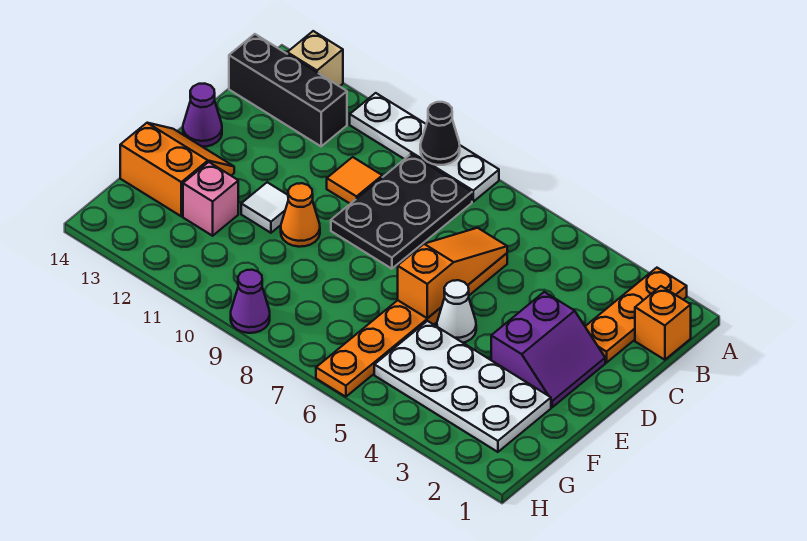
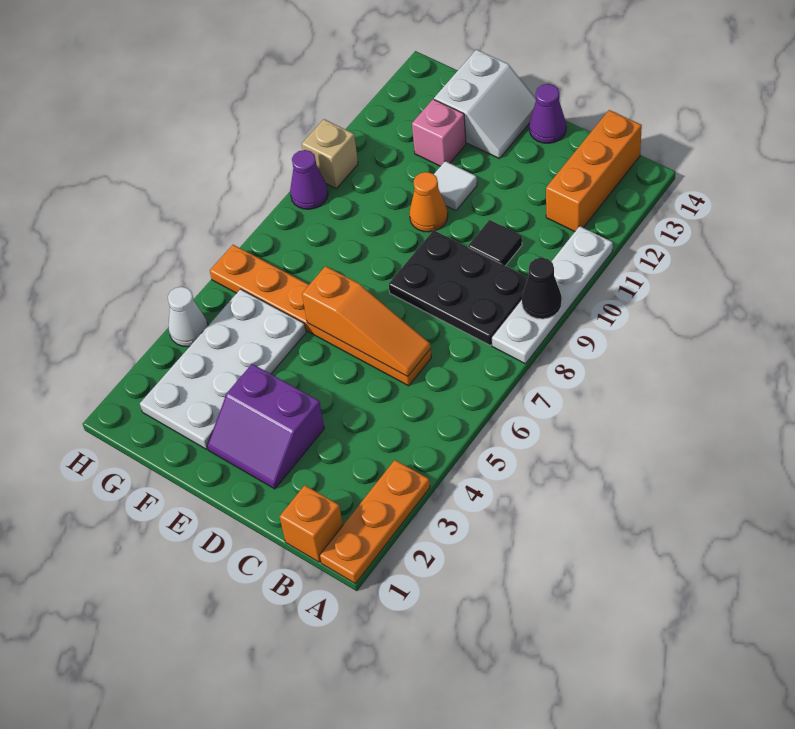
orange plate A2:C2 level 1 -> orange plate A1:A3 level 1
tan brick A13 level 1 -> tan brick H10 level 1
black brick B12:B14 level 1 -> orange brick B12:B14 level 1
orange tile C10 level 1 -> black tile C10 level 1
white cone E5 level 1 -> white cone H4 level 1
orange slope E13:F14 level 1 top F -> white slope E13:F14 level 1 top F

